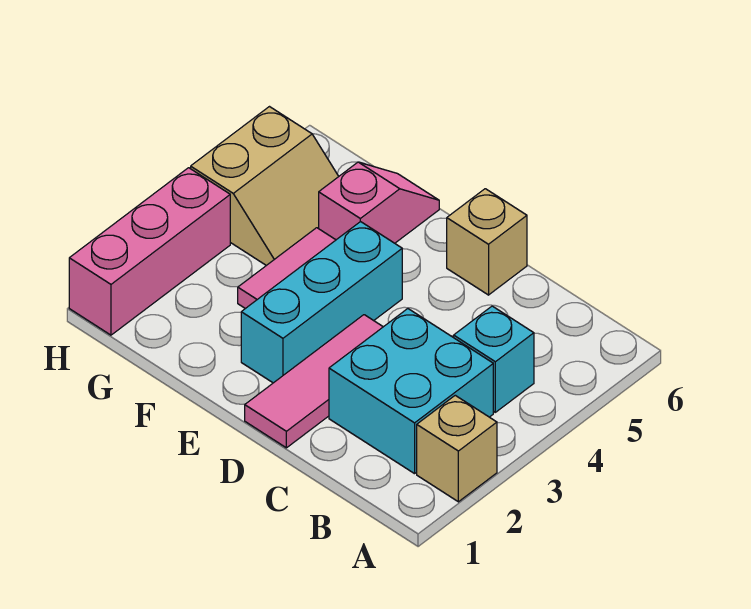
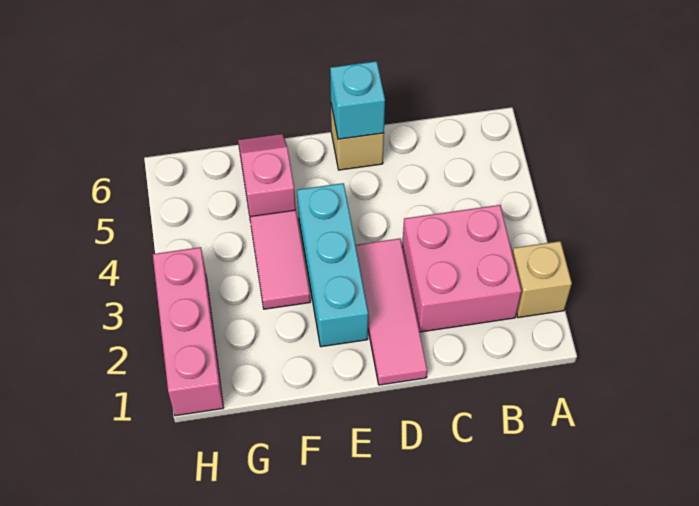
cyan brick B2:C3 level 1 -> pink brick B2:C3 level 1
cyan brick B4 level 1 -> cyan brick D6 level 2
tan slope G4:H5 level 1 top H -> none

